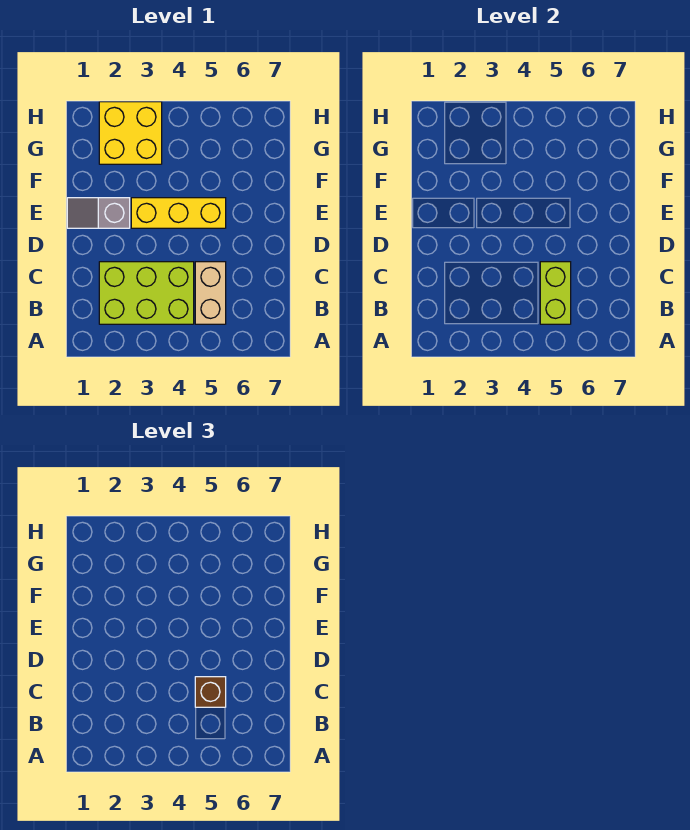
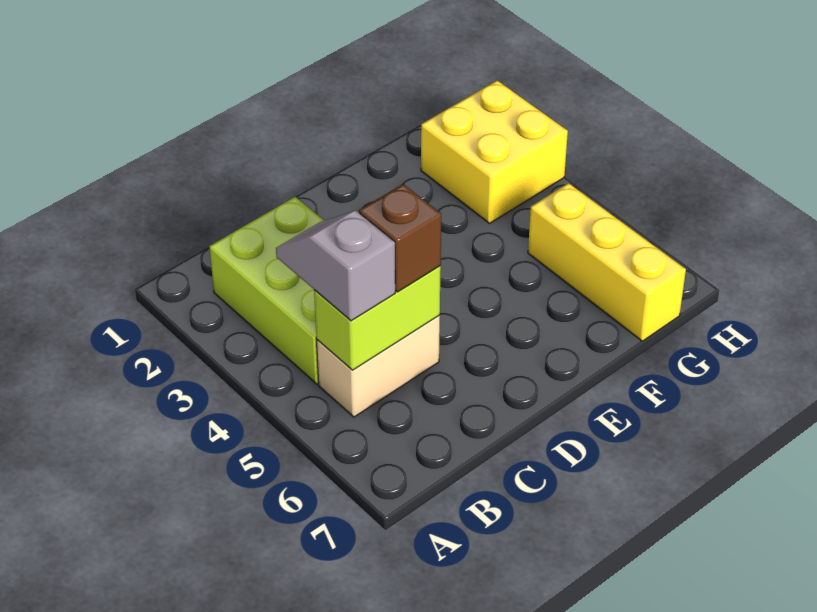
grey slope E1:E2 level 1 top 2 -> grey slope B4:B5 level 3 top 5
yellow brick E3:E5 level 1 -> yellow brick G5:G7 level 1

